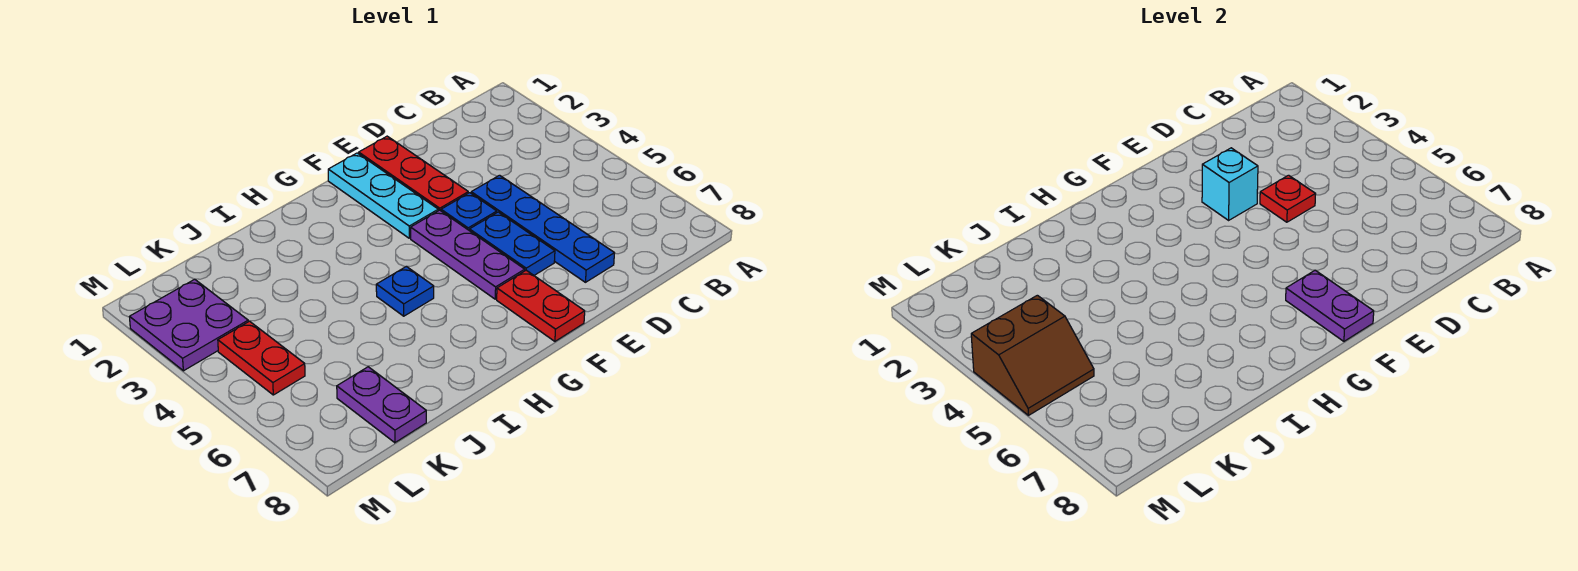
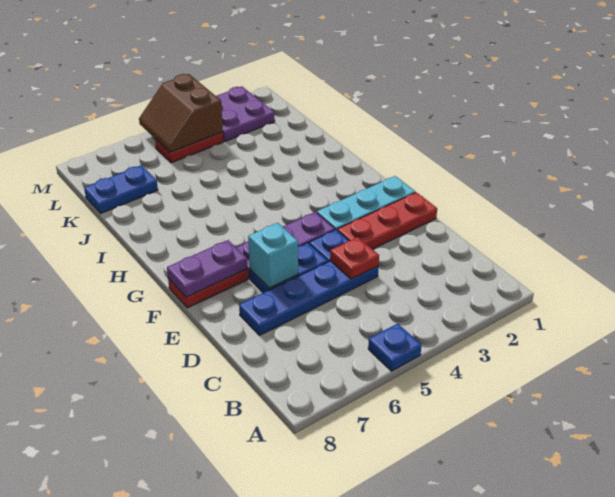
cyan brick E3 level 2 -> cyan brick E6 level 2
blue plate H5 level 1 -> blue plate A5 level 1
purple plate K7:K8 level 1 -> blue plate K7:K8 level 1

